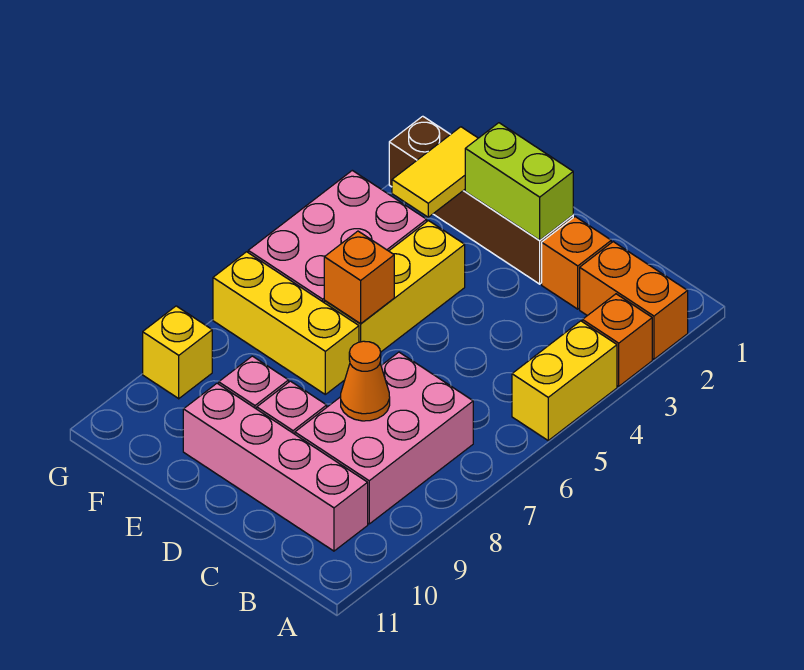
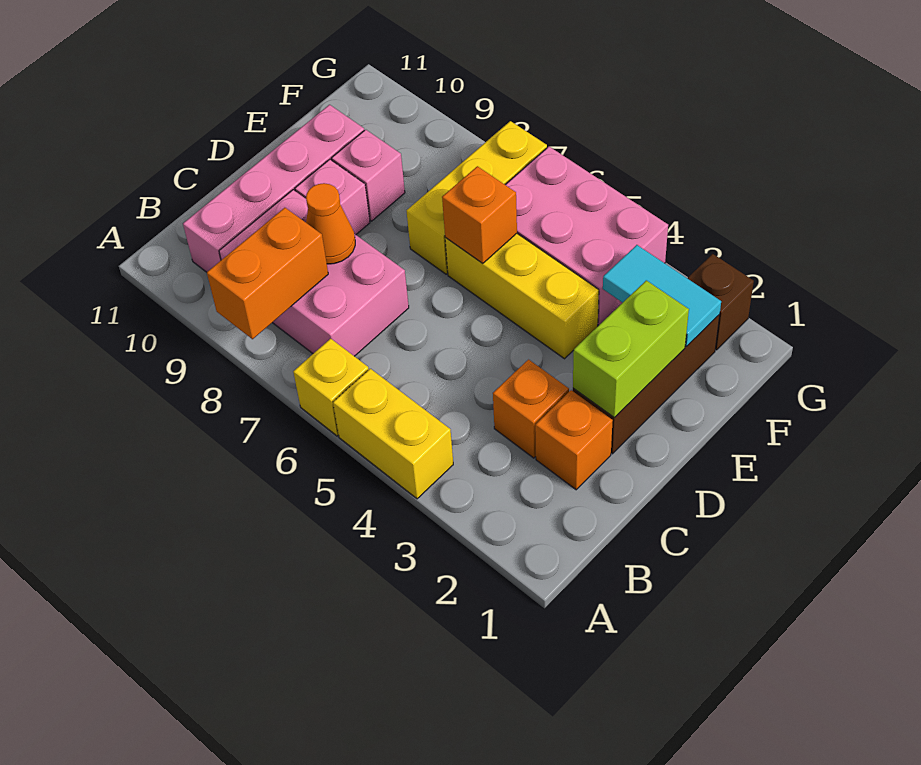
orange brick A2:B2 level 1 -> orange brick A8:B8 level 2
orange brick A3 level 1 -> orange brick C3 level 1
yellow tile F2:F3 level 2 -> cyan tile F2:F3 level 2
yellow brick G9 level 1 -> yellow brick A6 level 1

